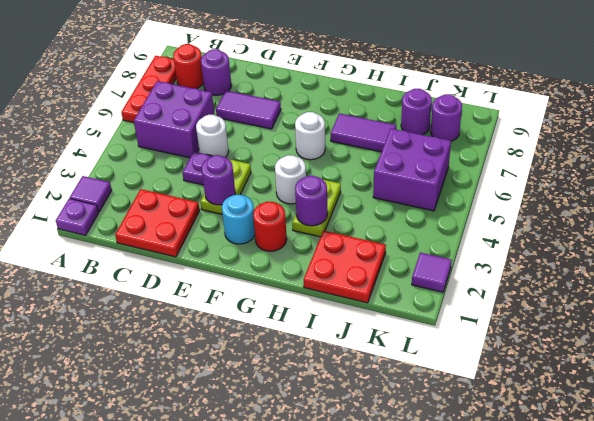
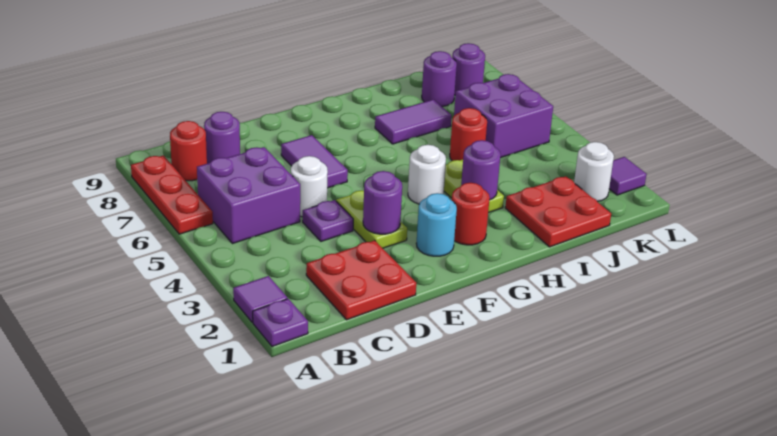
purple tile D7:E7 level 1 -> purple tile E6:E7 level 1
white round brick G6 level 1 -> white round brick K2 level 1
none -> red round brick I5 level 1

